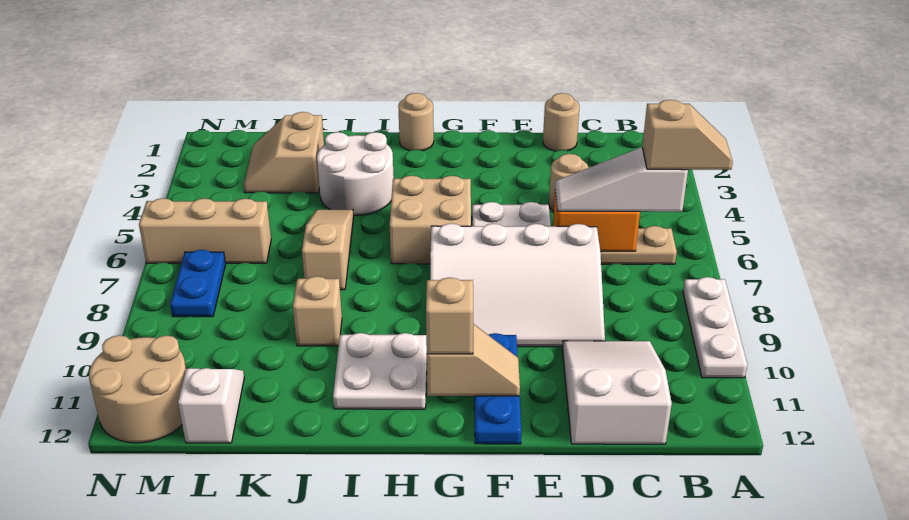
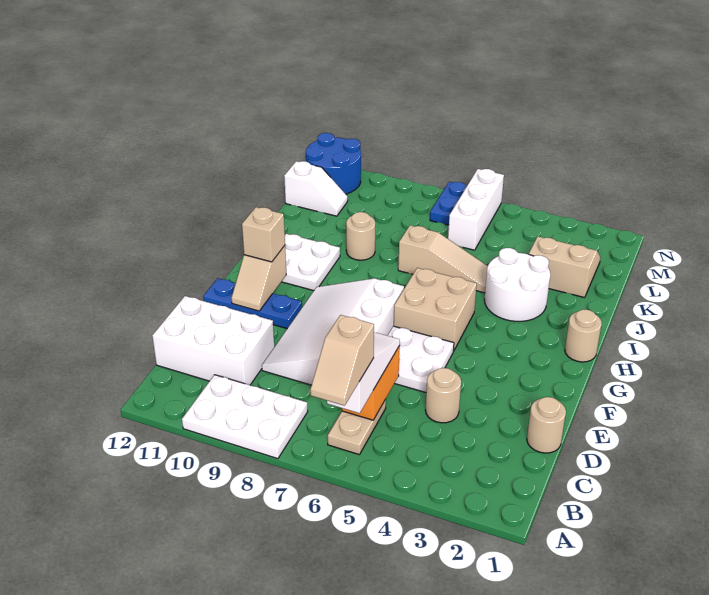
white plate A8:A10 level 1 -> white plate A8:B10 level 1
white slope C10:D12 level 1 top 12 -> white brick C10:D12 level 1
tan brick J9 level 1 -> tan round brick J9 level 1
tan brick L6:N6 level 1 -> white brick L6:N6 level 1
blue plate M7:M8 level 1 -> blue plate M7:N7 level 1
tan round brick M11:N12 level 1 -> blue round brick M11:N12 level 1

